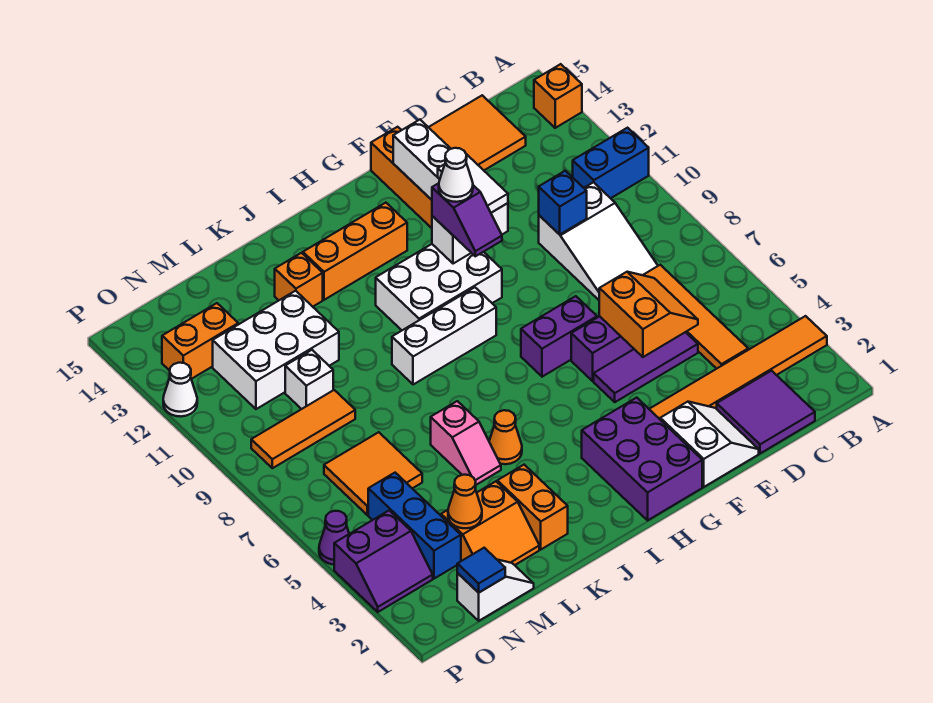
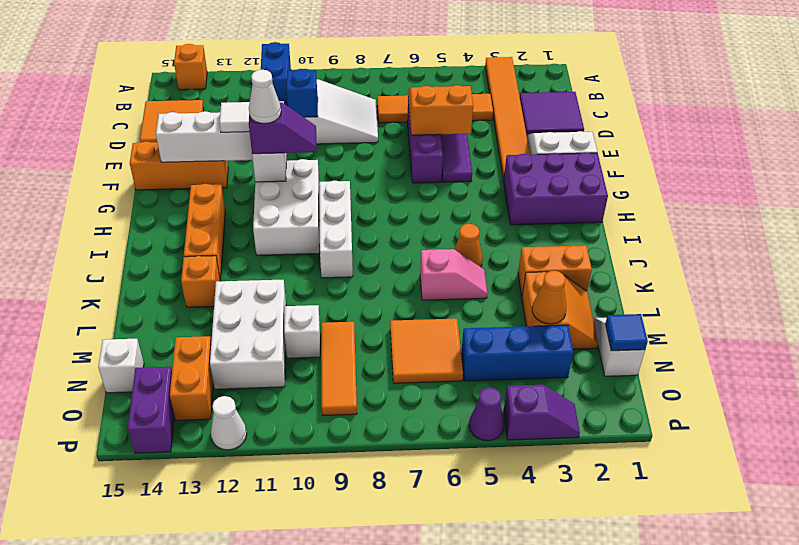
purple brick F7:G7 level 1 -> purple brick O14:P14 level 1
none -> white brick N15 level 1
purple slope O3:P4 level 1 top 4 -> purple slope P3:P4 level 1 top 4

